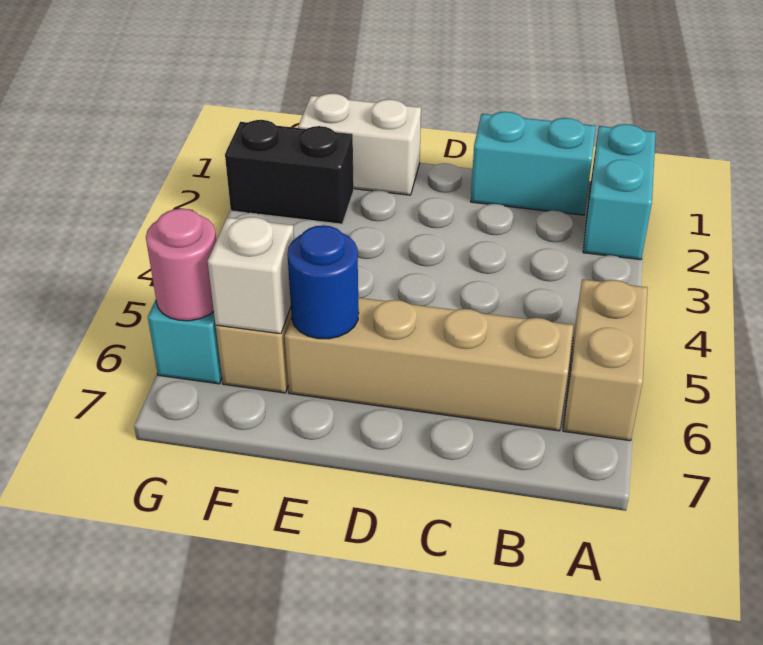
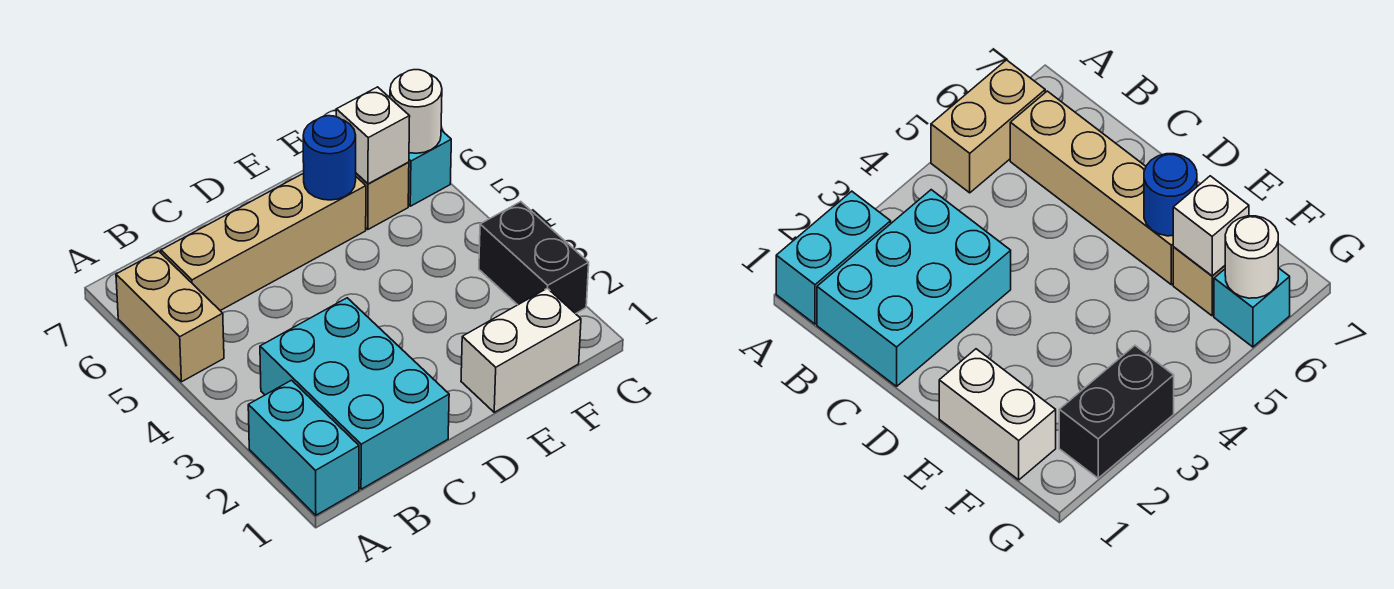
cyan brick B1:C1 level 1 -> cyan brick B1:C3 level 1
black brick F2:G2 level 1 -> black brick G2:G3 level 1
pink round brick G6 level 2 -> white round brick G6 level 2

